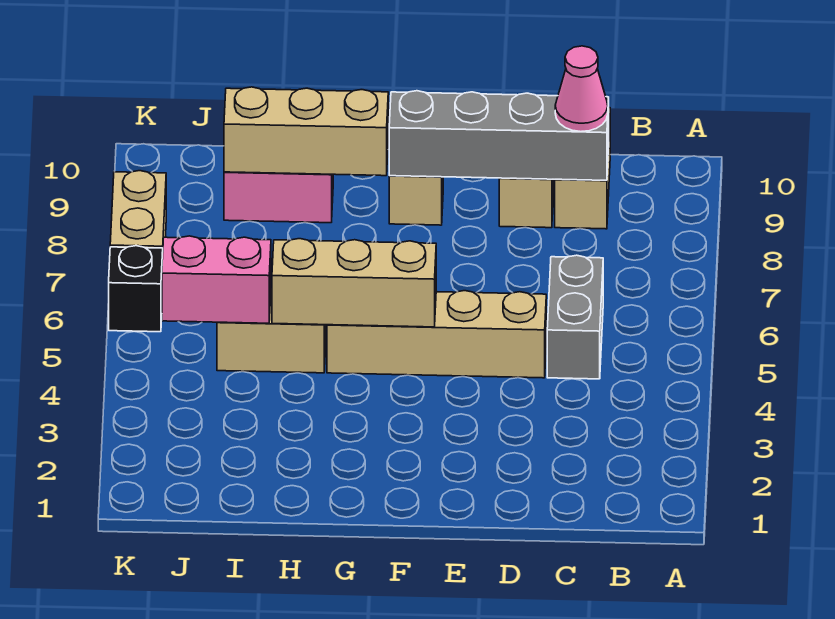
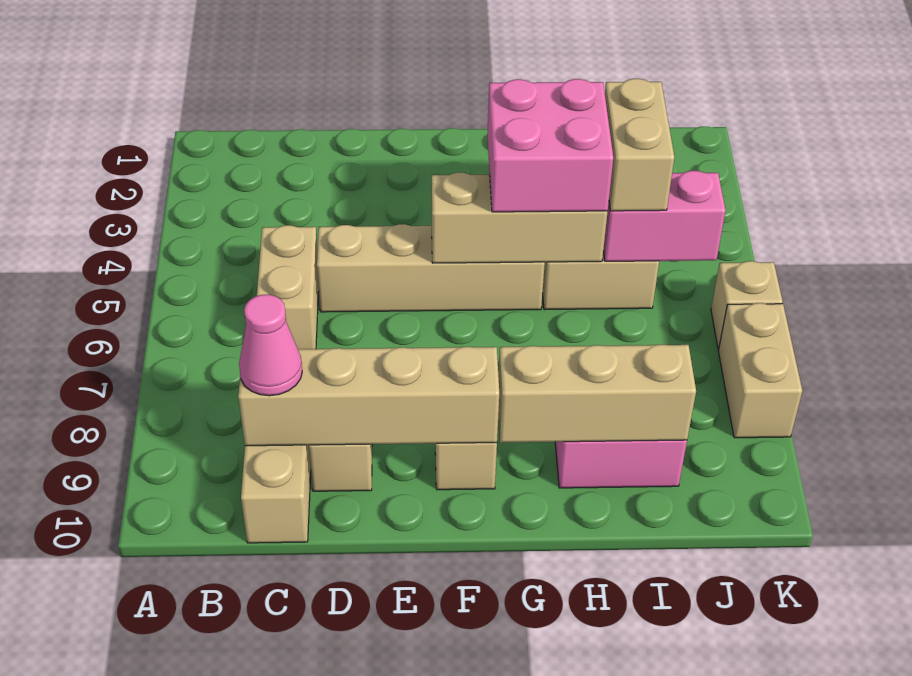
grey brick C5:C6 level 1 -> tan brick C5:C6 level 1
grey brick C9:F9 level 2 -> tan brick C9:F9 level 2
none -> pink brick G4:H5 level 3
none -> tan brick I4:I5 level 3
black brick K6 level 1 -> tan brick K6 level 1

